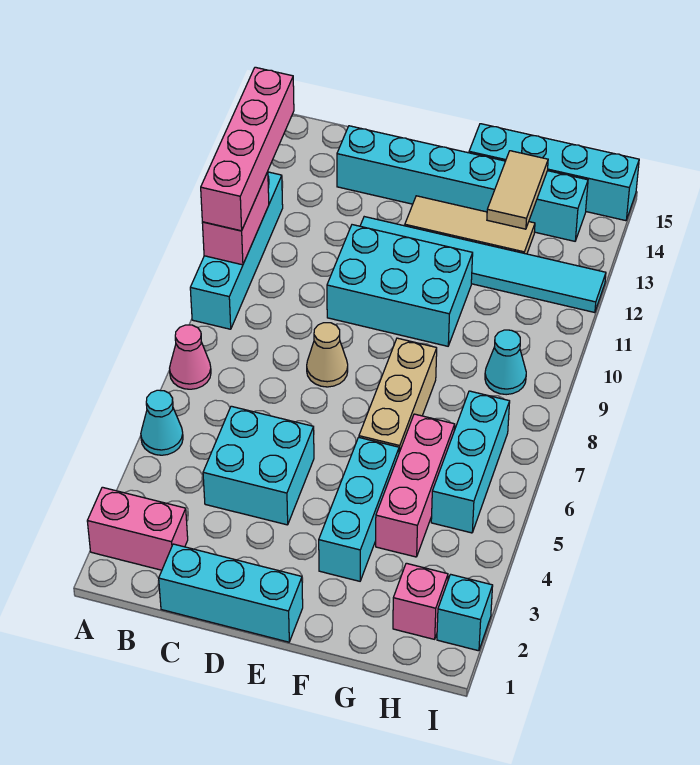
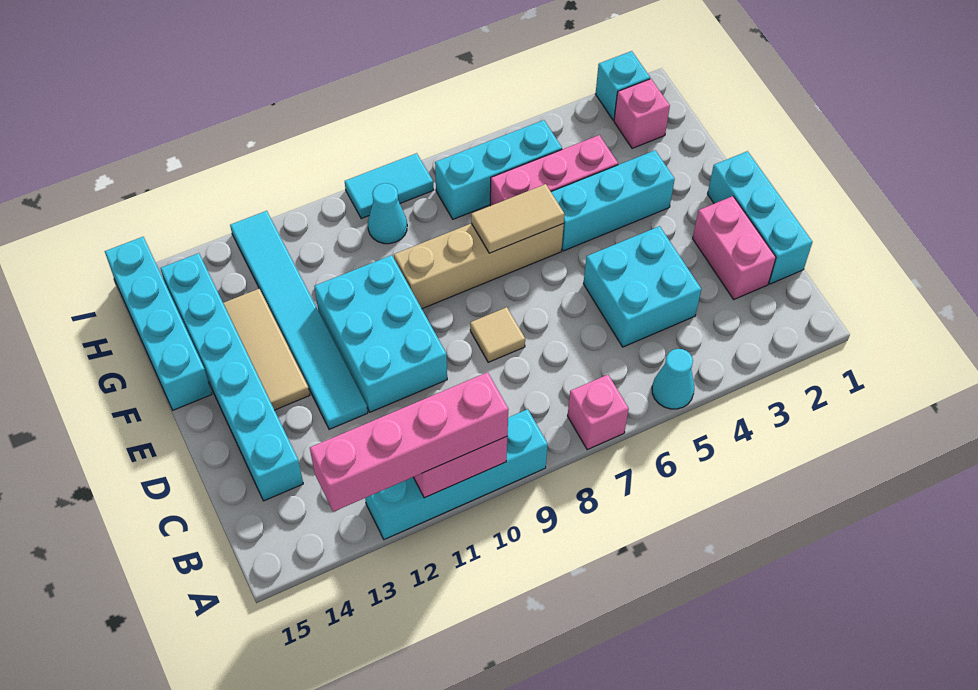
pink brick A2:B2 level 1 -> pink brick C2:D2 level 1
pink cone A7 level 1 -> pink brick A7 level 1
tan cone D8 level 1 -> tan tile D8 level 1
tan brick F6:F8 level 1 -> tan brick F6:F9 level 1
tan tile G13:G14 level 2 -> tan tile F6:F7 level 2
none -> cyan tile I8:I9 level 1

